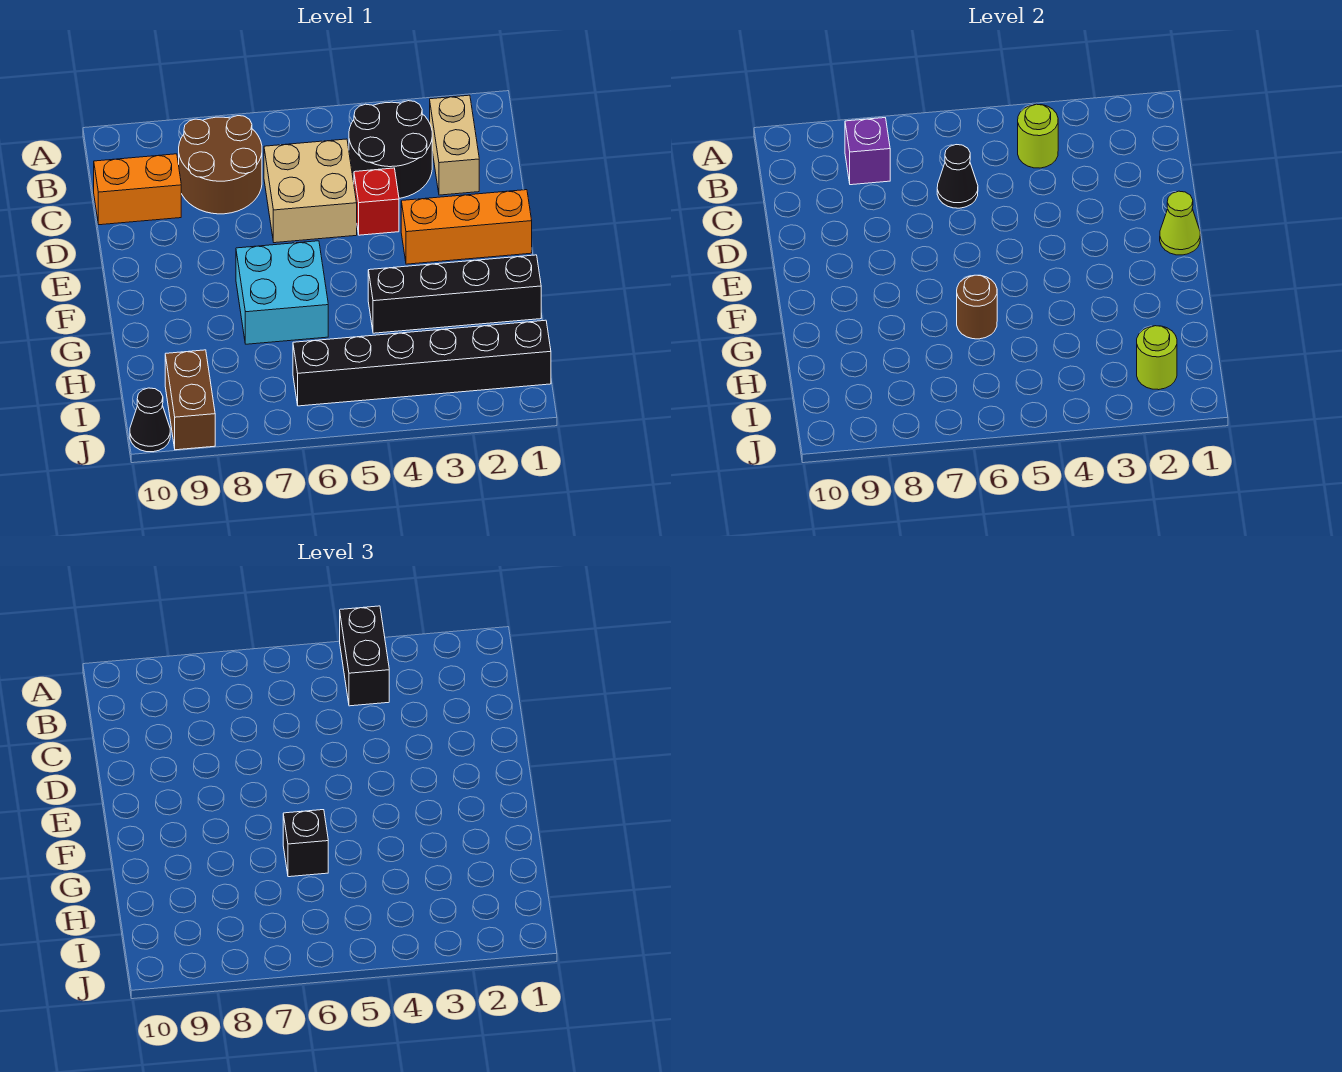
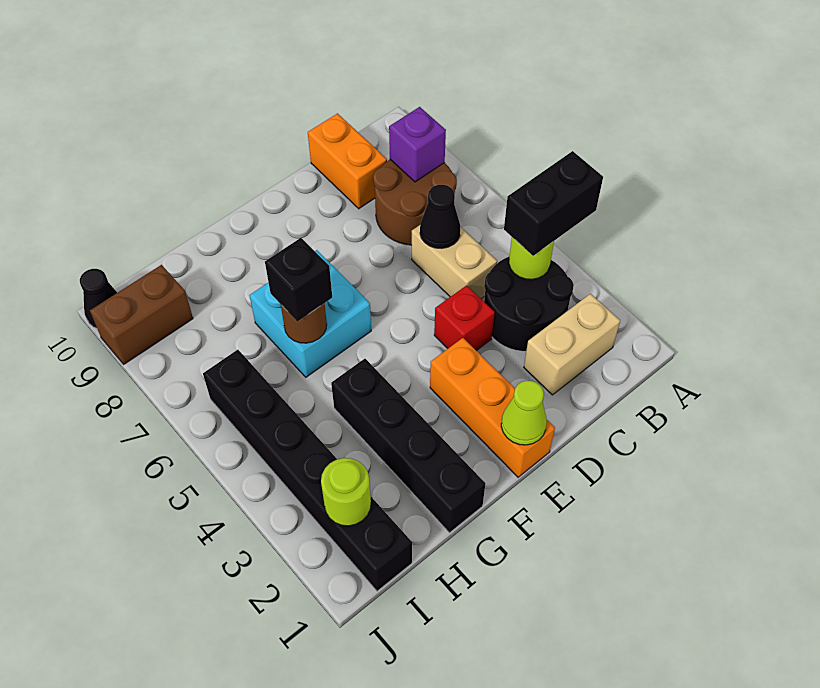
tan brick C5:D6 level 1 -> tan brick C5:C6 level 1

